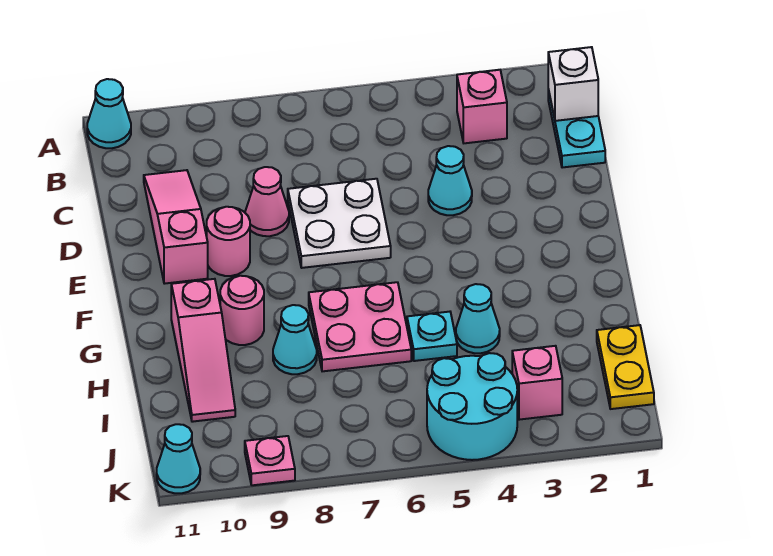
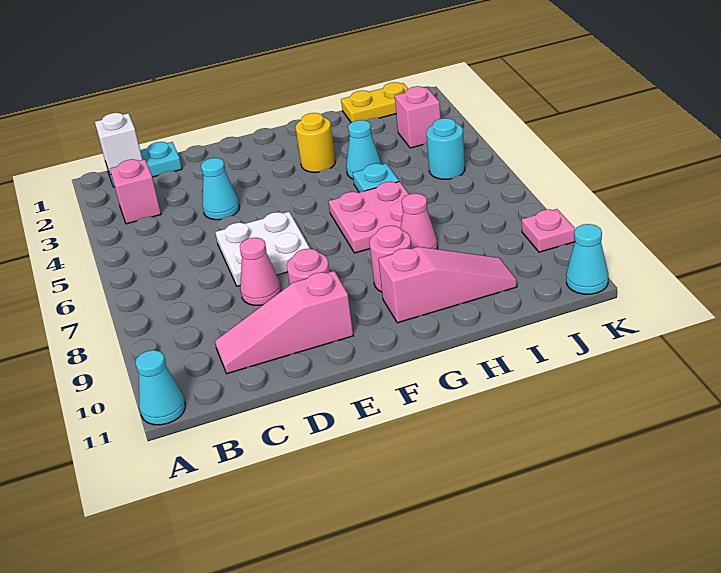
none -> yellow round brick G3 level 1
cyan cone H8 level 1 -> pink cone H8 level 1
cyan round brick J4:K5 level 1 -> cyan round brick J5 level 1

